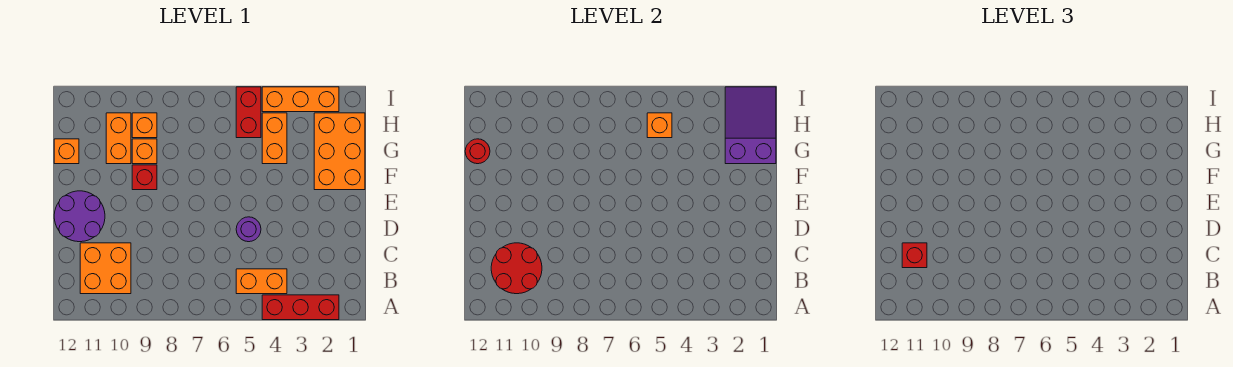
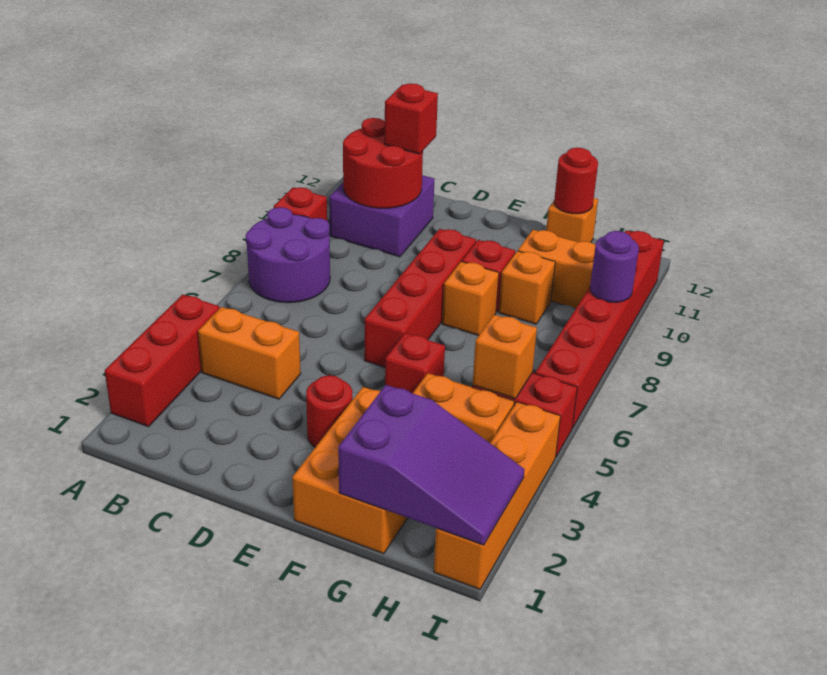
none -> red brick A9 level 1
orange brick B4:B5 level 1 -> orange brick B4:C4 level 1
orange brick B10:C11 level 1 -> purple brick B10:C11 level 1
purple round brick D5 level 1 -> purple round brick I9 level 2
purple round brick D11:E12 level 1 -> purple round brick A7:B8 level 1
none -> red round brick E3 level 1
none -> red brick E6:E9 level 1
orange brick F1:H2 level 1 -> orange brick F1:G3 level 1
none -> red brick F5 level 1
orange brick H9 level 1 -> orange brick F8 level 1
orange brick I2:I4 level 1 -> orange brick I1:I4 level 1
none -> red brick I6:I11 level 1

